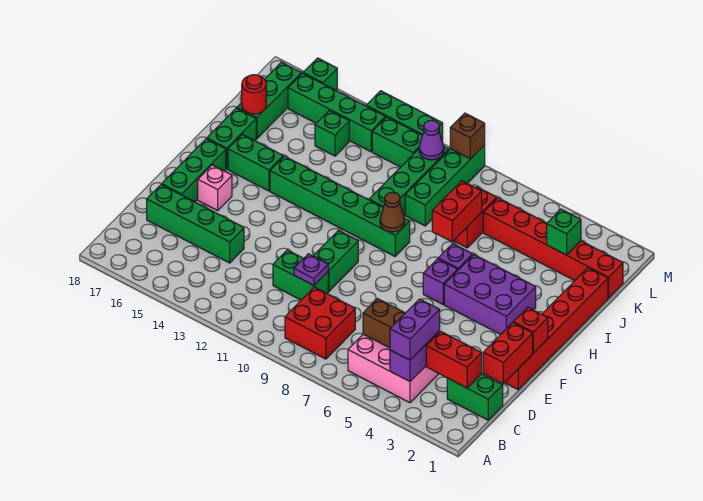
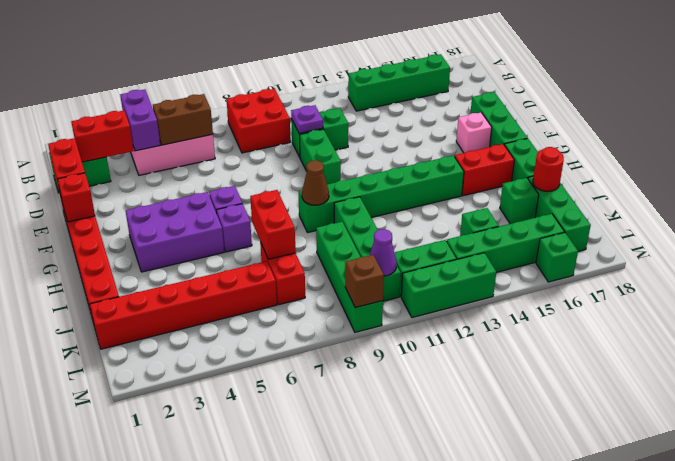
purple brick B4:C4 level 3 -> none
green brick D14:D17 level 1 -> green brick B13:B16 level 1
green brick H15:H16 level 1 -> red brick H15:H16 level 1
green brick K3 level 2 -> green brick J16 level 1

